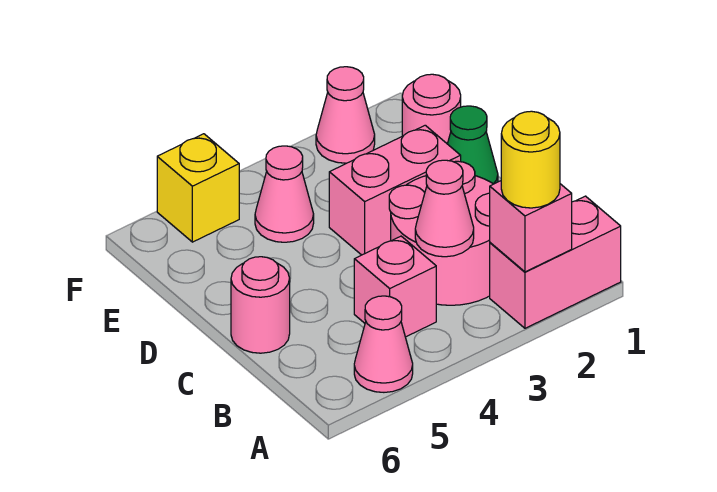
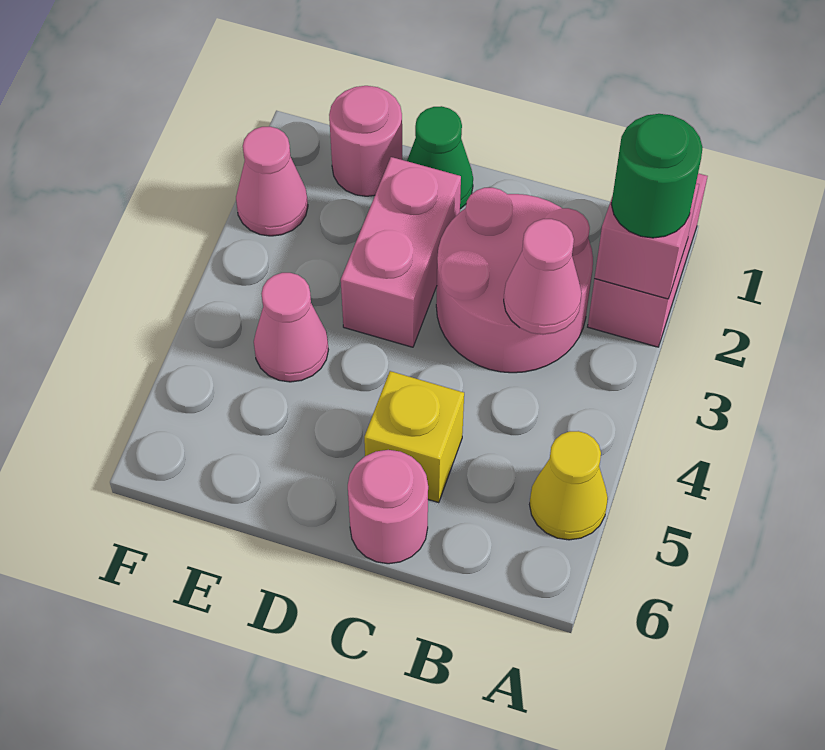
yellow round brick A2 level 3 -> green round brick A2 level 3
pink cone A5 level 1 -> yellow cone A5 level 1
pink brick B4 level 1 -> none
yellow brick F5 level 1 -> yellow brick C5 level 1

